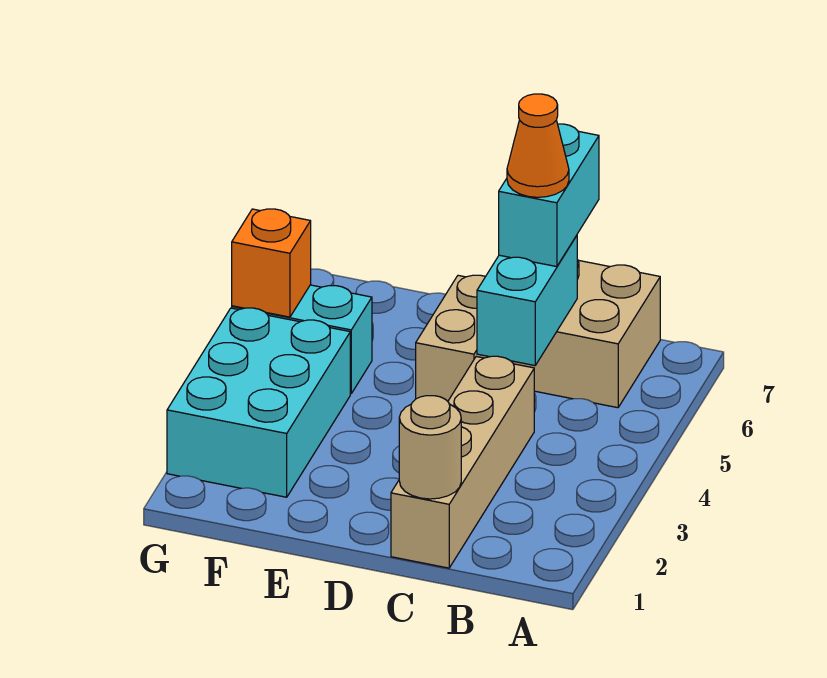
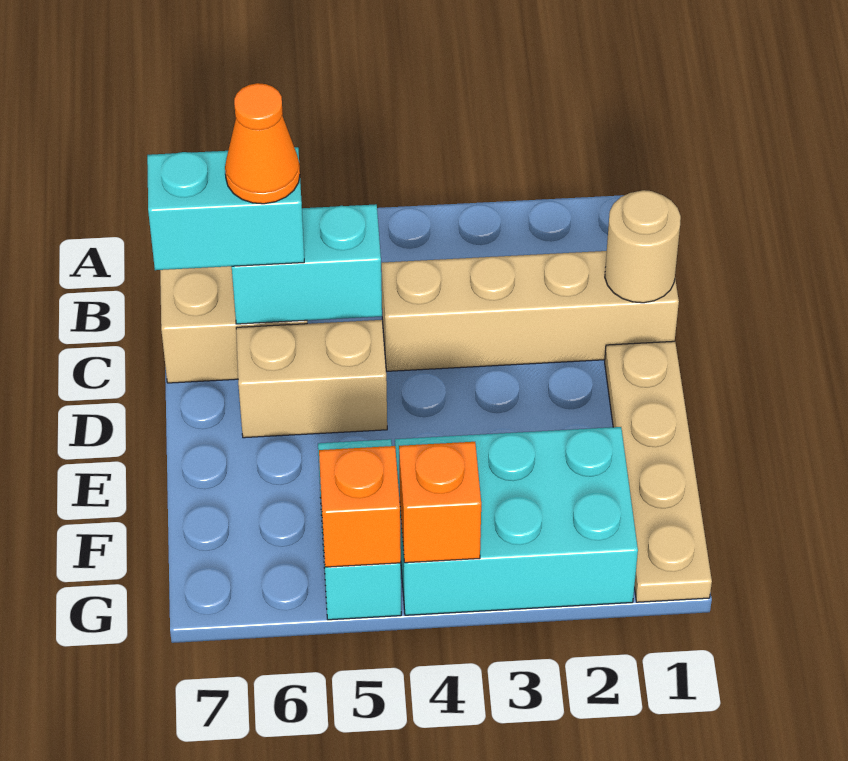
none -> tan plate D1:G1 level 1
none -> orange brick G4 level 2

